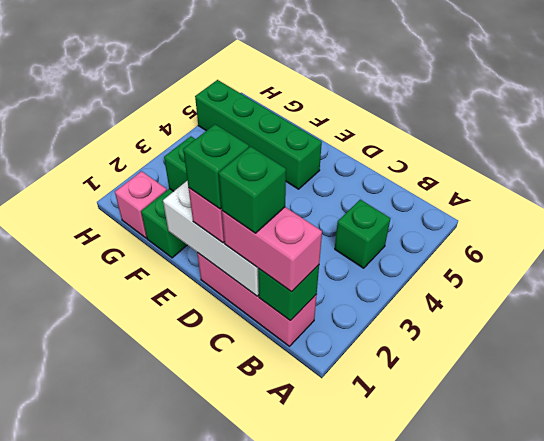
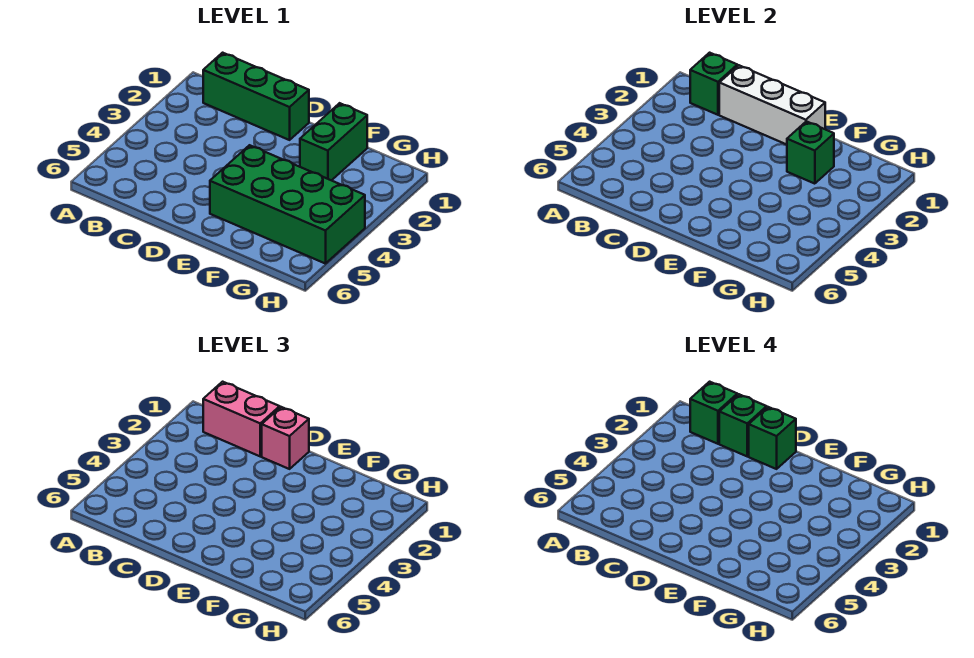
pink brick B1:D1 level 1 -> green brick B1:D1 level 1
green brick B4 level 1 -> green brick B1 level 4
green brick E5:H5 level 1 -> green brick E4:H5 level 1
pink brick G1 level 1 -> none

